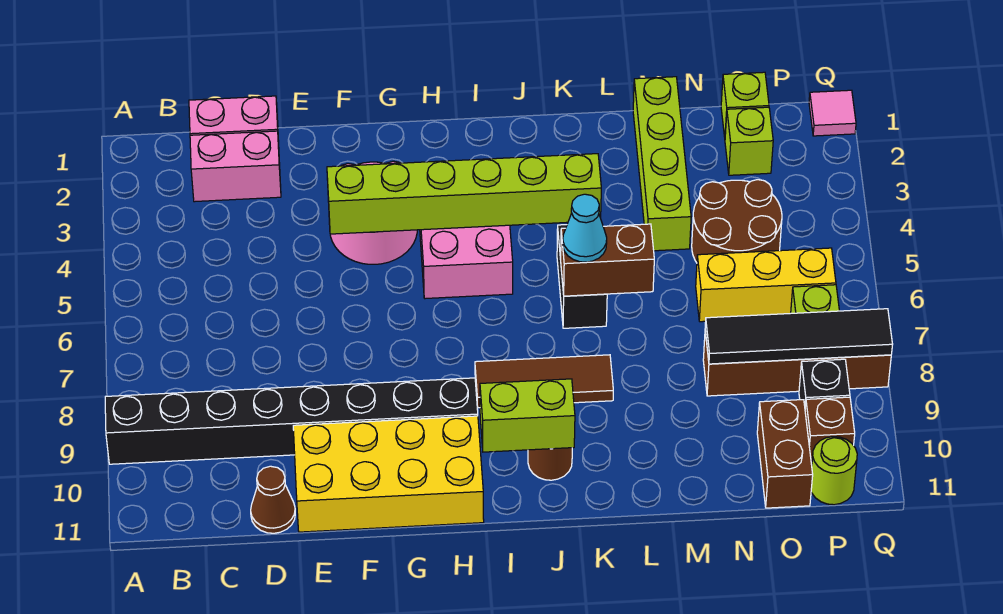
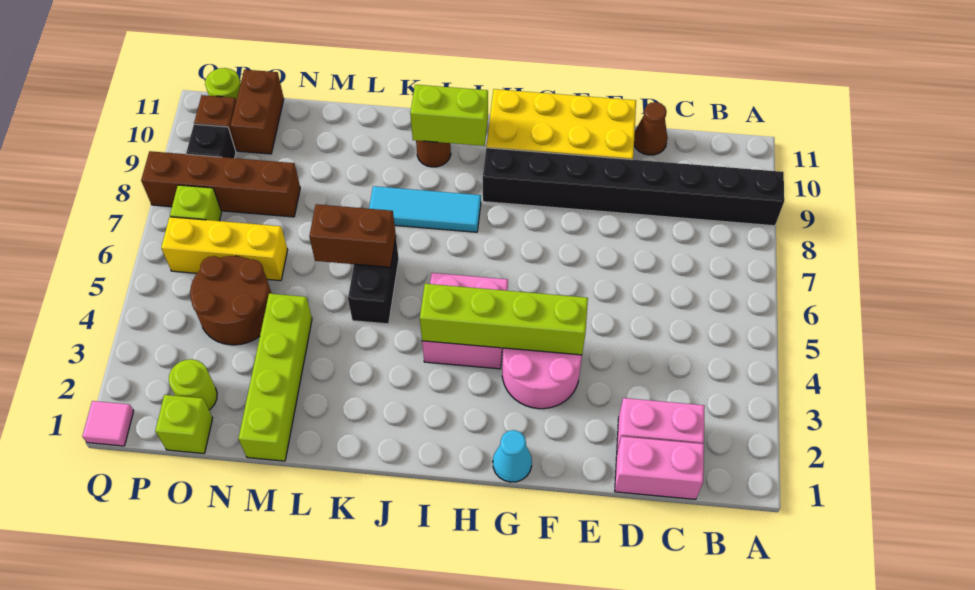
lime brick F4:K4 level 2 -> lime brick F4:I4 level 2
brown tile I8:K8 level 1 -> cyan tile I8:K8 level 1
cyan cone K6 level 3 -> cyan cone G1 level 1
black tile N8:Q8 level 2 -> none
lime brick O2 level 1 -> lime round brick O2 level 1

